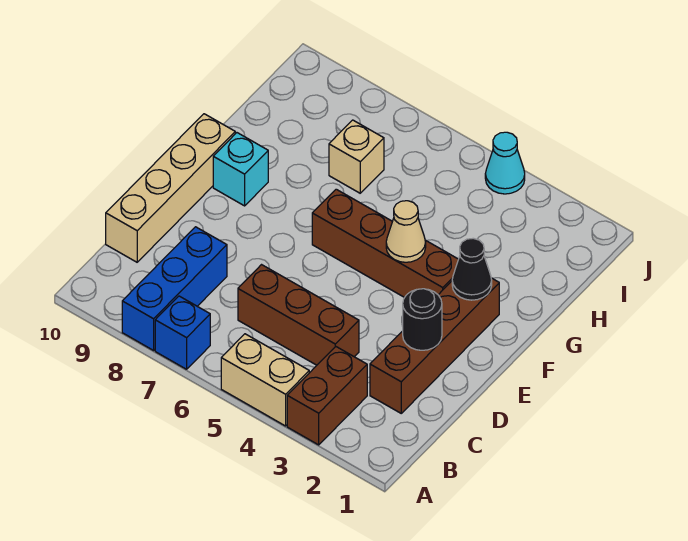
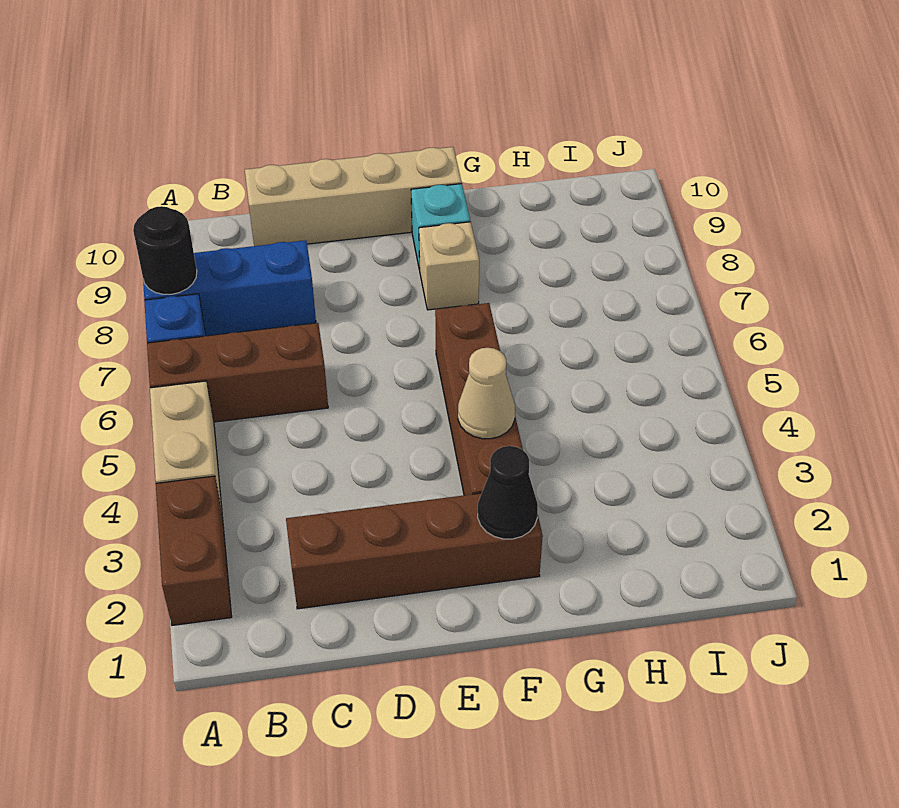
brown brick A3:B3 level 1 -> brown brick A2:A3 level 1
brown brick C4:C6 level 1 -> brown brick A6:C6 level 1
black round brick D2 level 2 -> black round brick A8 level 2
tan brick H7 level 1 -> tan brick F8 level 1
cyan cone J4 level 1 -> none

